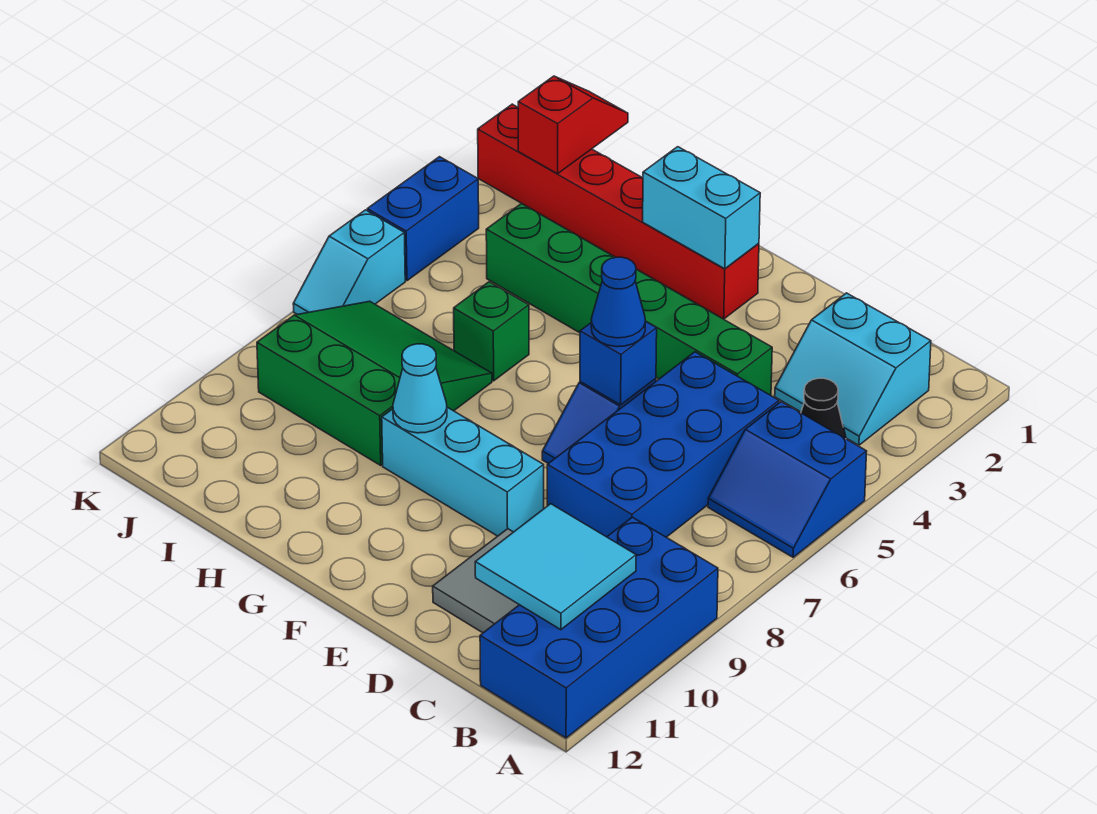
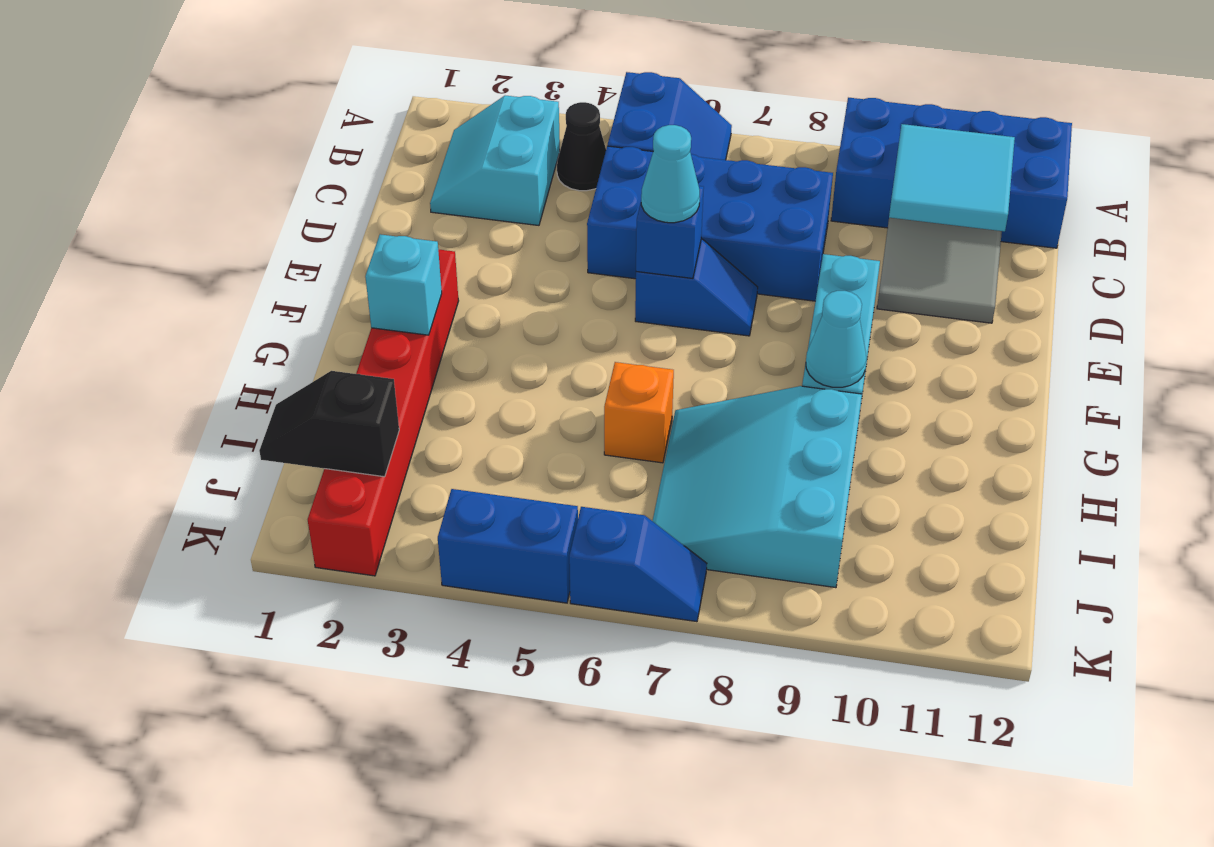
cyan slope B2:C3 level 1 top 2 -> cyan slope B2:C3 level 1 top 3
green brick D4:I4 level 1 -> none
blue cone E6 level 3 -> cyan cone E6 level 3
cyan brick F2:G2 level 2 -> cyan brick G2 level 2
green brick H6 level 1 -> orange brick H6 level 1
green slope H7:J9 level 1 top 9 -> cyan slope H7:J9 level 1 top 9
red slope J1:J2 level 2 top 2 -> black slope J1:J2 level 2 top 2
cyan slope K6:K7 level 1 top 6 -> blue slope K6:K7 level 1 top 6

